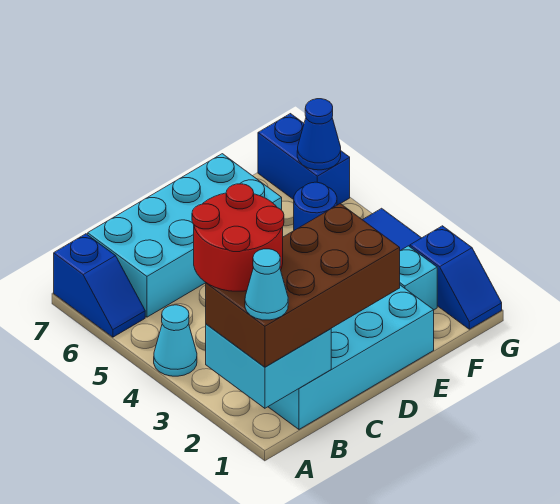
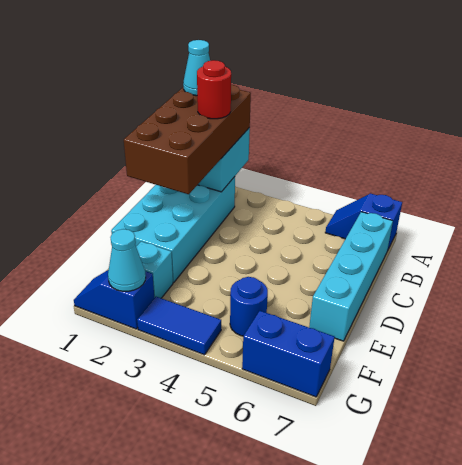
red round brick A2:B3 level 4 -> red round brick B2 level 4
cyan cone A4 level 1 -> cyan cone G2 level 2
cyan brick B6:E7 level 1 -> cyan brick B7:E7 level 1
blue cone G6 level 2 -> none

